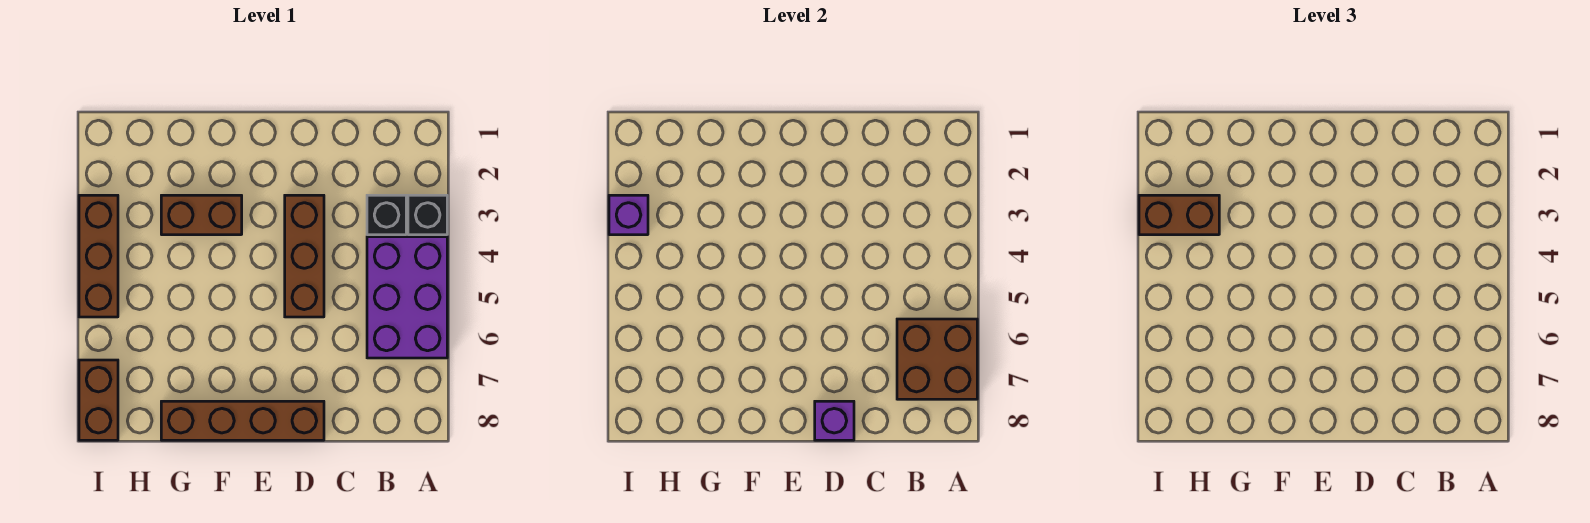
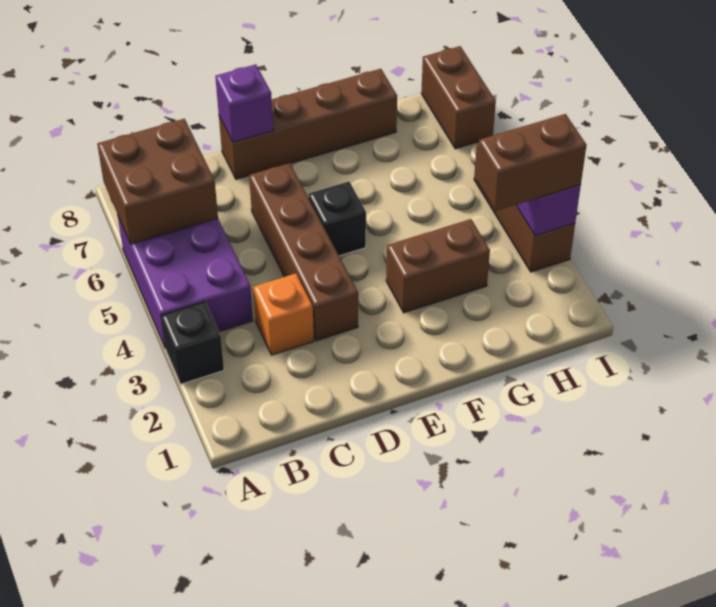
black brick B3 level 1 -> black brick E5 level 1
none -> orange brick C3 level 1
brown brick D3:D5 level 1 -> brown brick D3:D6 level 1

